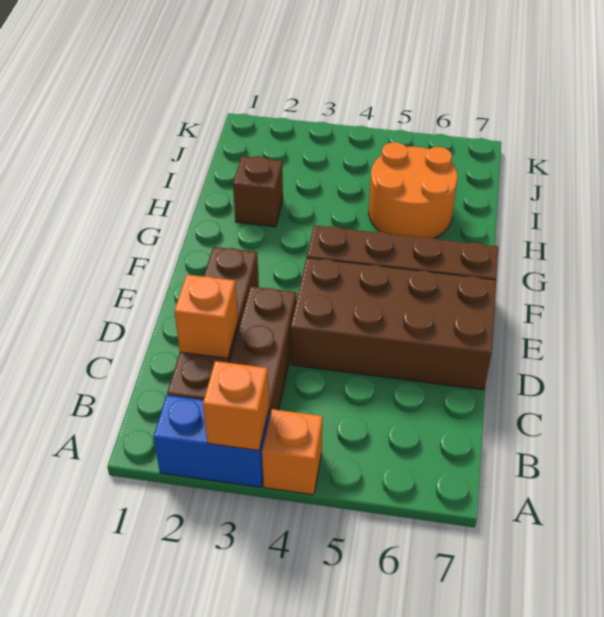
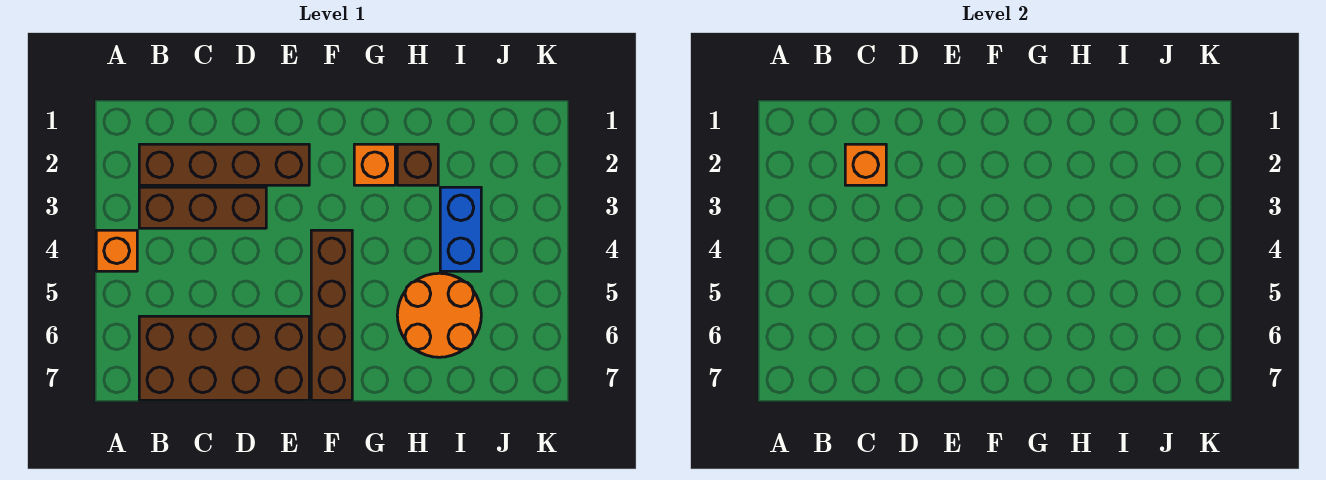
blue brick A2:A3 level 1 -> blue brick I3:I4 level 1
orange brick A3 level 2 -> orange brick G2 level 1
brown brick D4:E7 level 1 -> brown brick B6:E7 level 1

